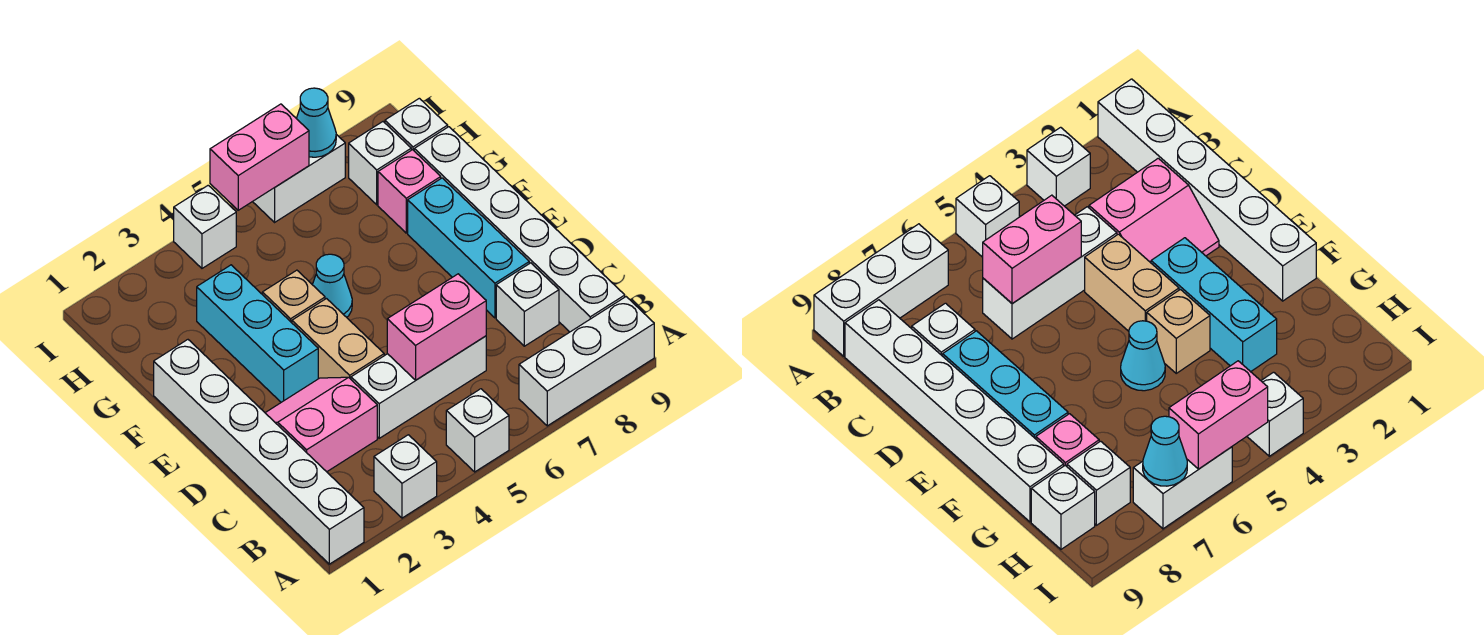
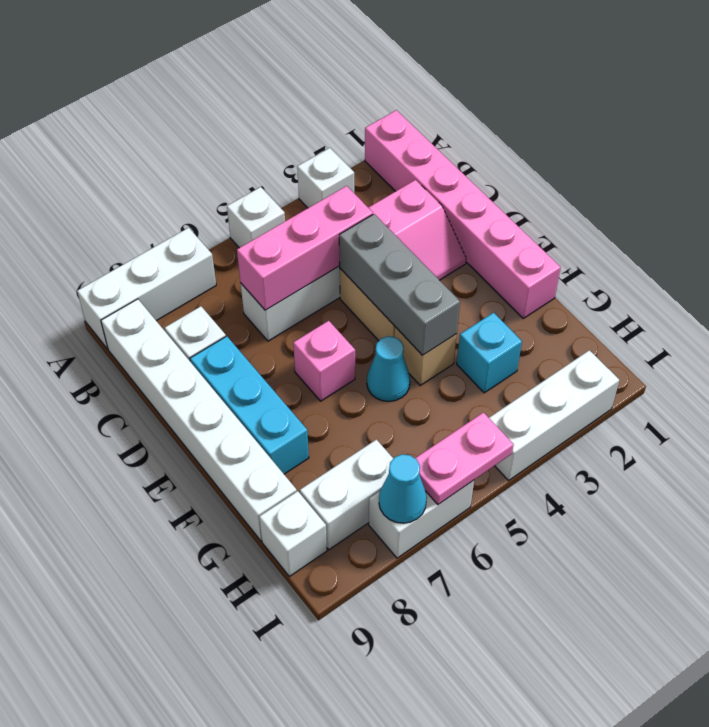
white brick A1:F1 level 1 -> pink brick A1:F1 level 1
pink brick C5:C6 level 2 -> pink brick C4:C6 level 2
none -> grey brick D4:F4 level 2
cyan brick E3:G3 level 1 -> cyan brick G3 level 1
pink brick G8 level 1 -> pink brick E6 level 1
white brick H8 level 1 -> white brick H7:H8 level 1
white brick I4 level 1 -> white brick I2:I4 level 1
pink brick I5:I6 level 2 -> pink plate I5:I6 level 2

